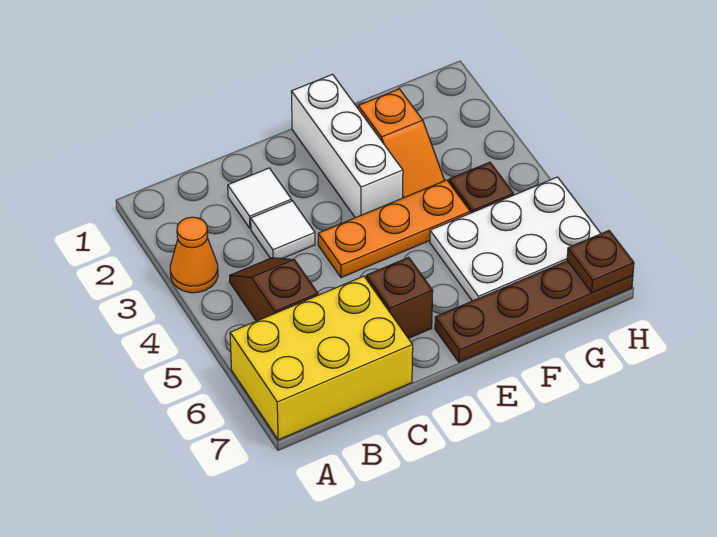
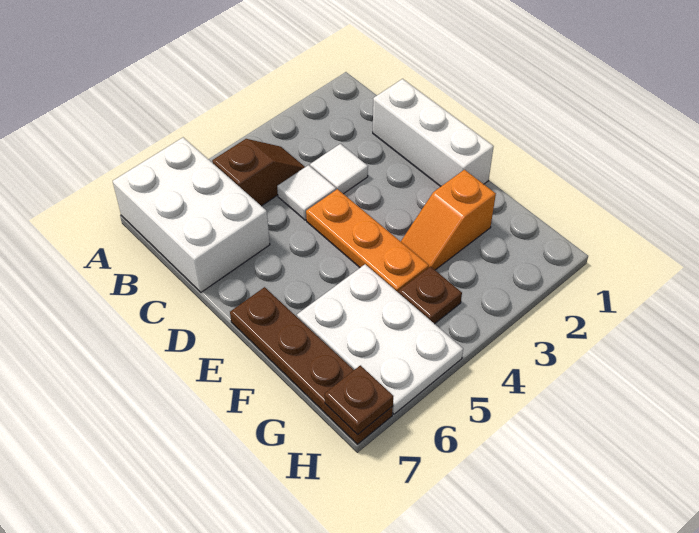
orange cone A3 level 1 -> none
yellow brick A6:C7 level 1 -> white brick A6:C7 level 1
white tile C2 level 1 -> white tile C4 level 1
brown brick D6 level 1 -> none
white brick E1:E3 level 1 -> white brick C1:E1 level 1

